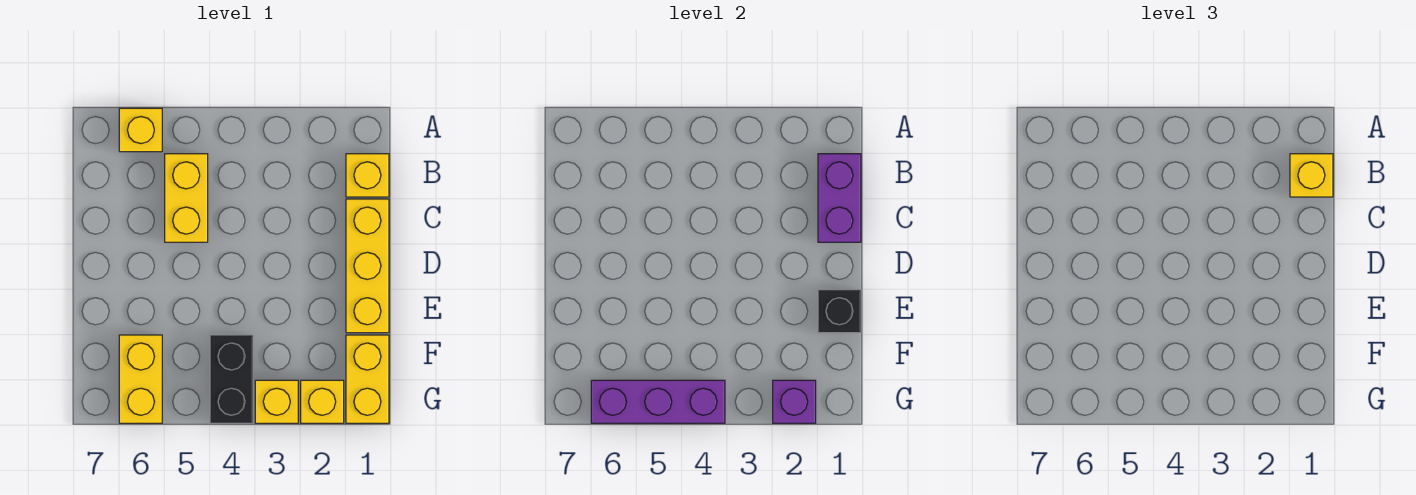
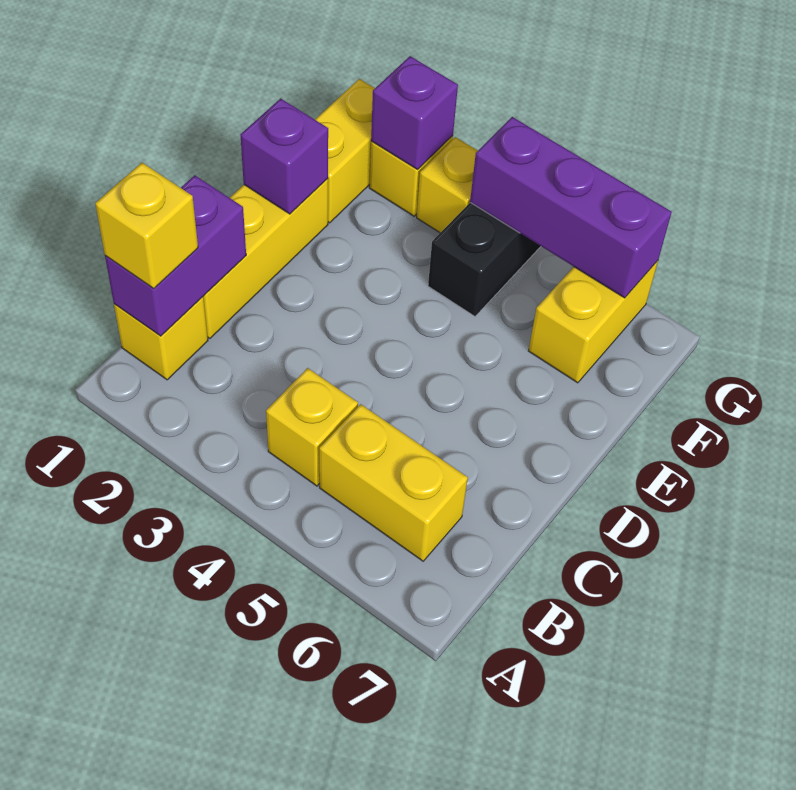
yellow brick A6 level 1 -> yellow brick B4 level 1
yellow brick B5:C5 level 1 -> yellow brick B5:B6 level 1
black brick E1 level 2 -> purple brick E1 level 2

